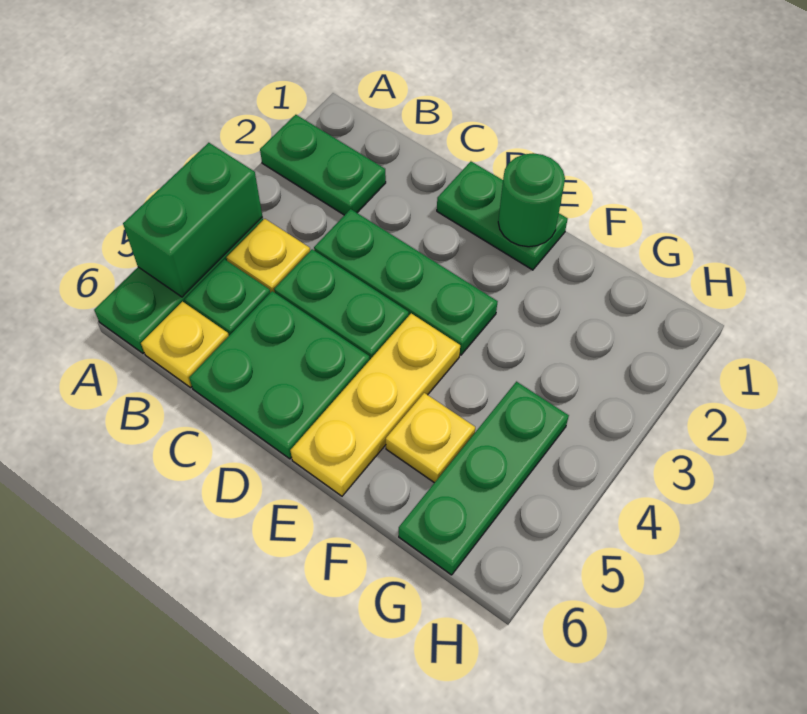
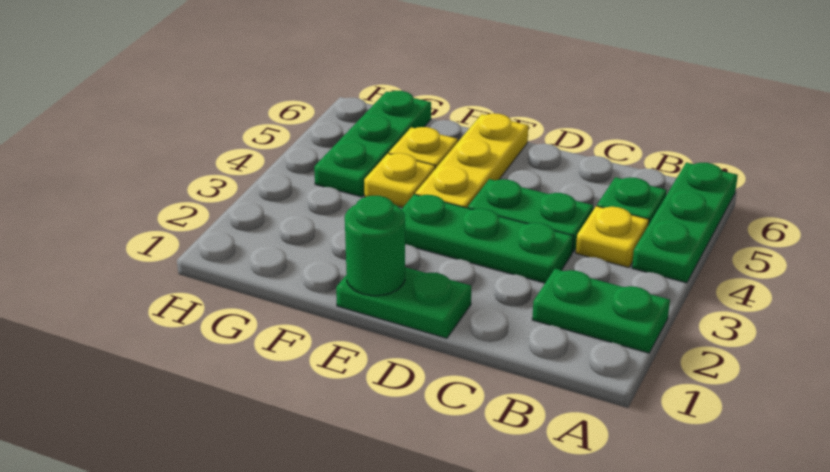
green brick A4:A5 level 2 -> none
yellow plate B6 level 1 -> yellow plate F4 level 1
green plate C5:D6 level 1 -> none

